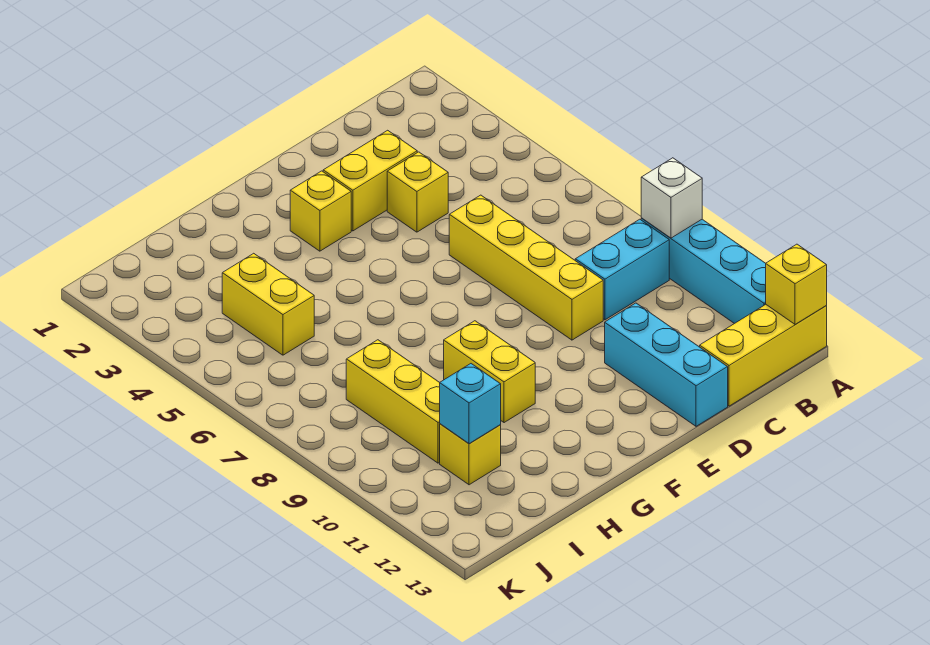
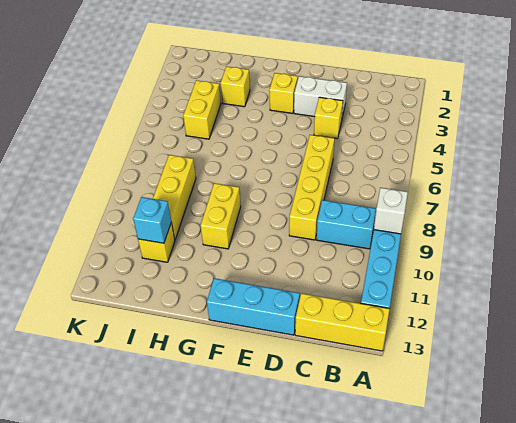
yellow brick A13 level 2 -> yellow brick H3 level 1
yellow brick D3:E3 level 1 -> white brick D3:E3 level 1
cyan brick D11:D13 level 1 -> cyan brick D13:F13 level 1

